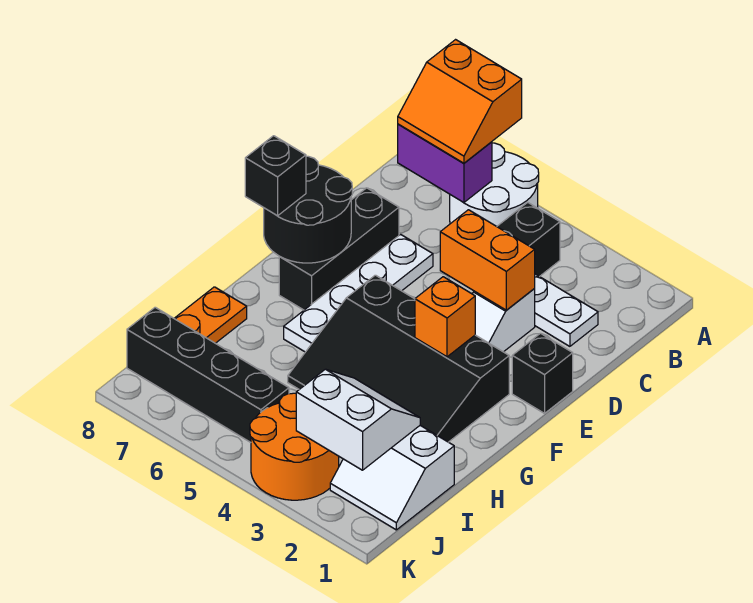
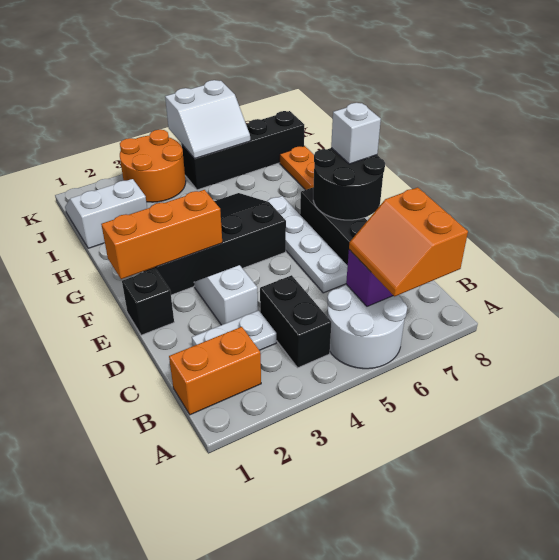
orange slope A6:B7 level 3 top A -> orange slope A6:B7 level 3 top 7
orange brick D3:D4 level 2 -> orange brick B1:B2 level 1
orange brick F3 level 2 -> orange brick F1:F3 level 2
black brick F8 level 3 -> white brick F8 level 3
white slope I2:J3 level 2 top J -> white slope J5:K6 level 2 top K

